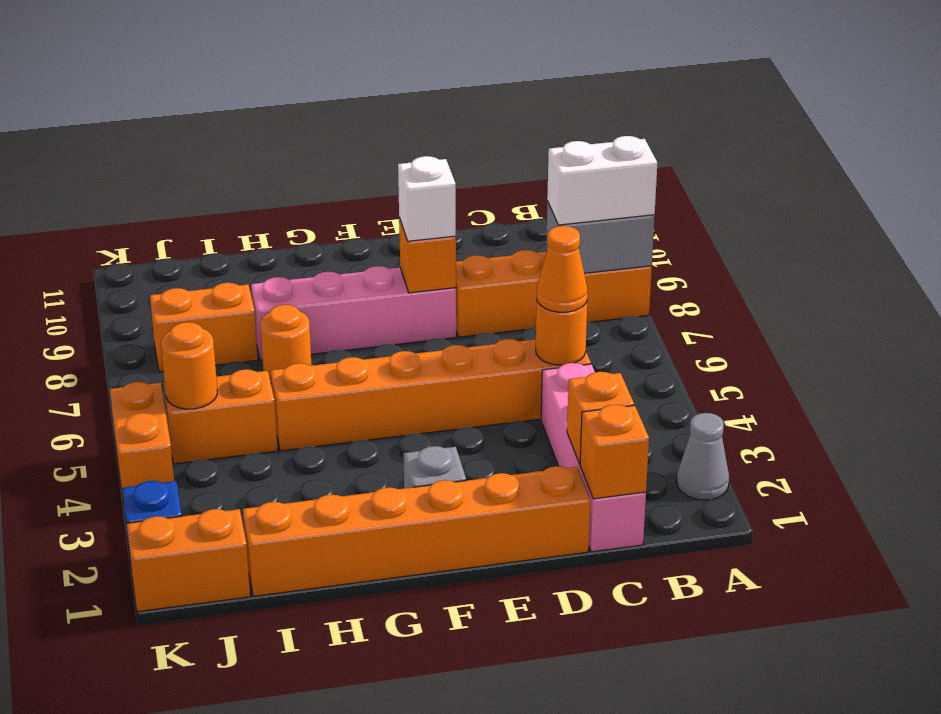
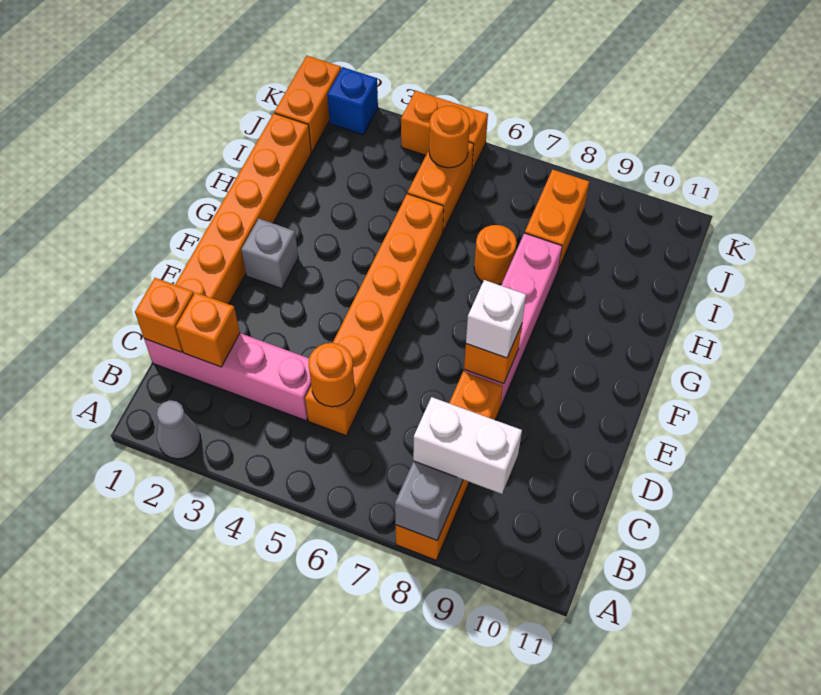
white brick A8:B8 level 3 -> white brick B8:B9 level 3
orange cone C5 level 3 -> none

